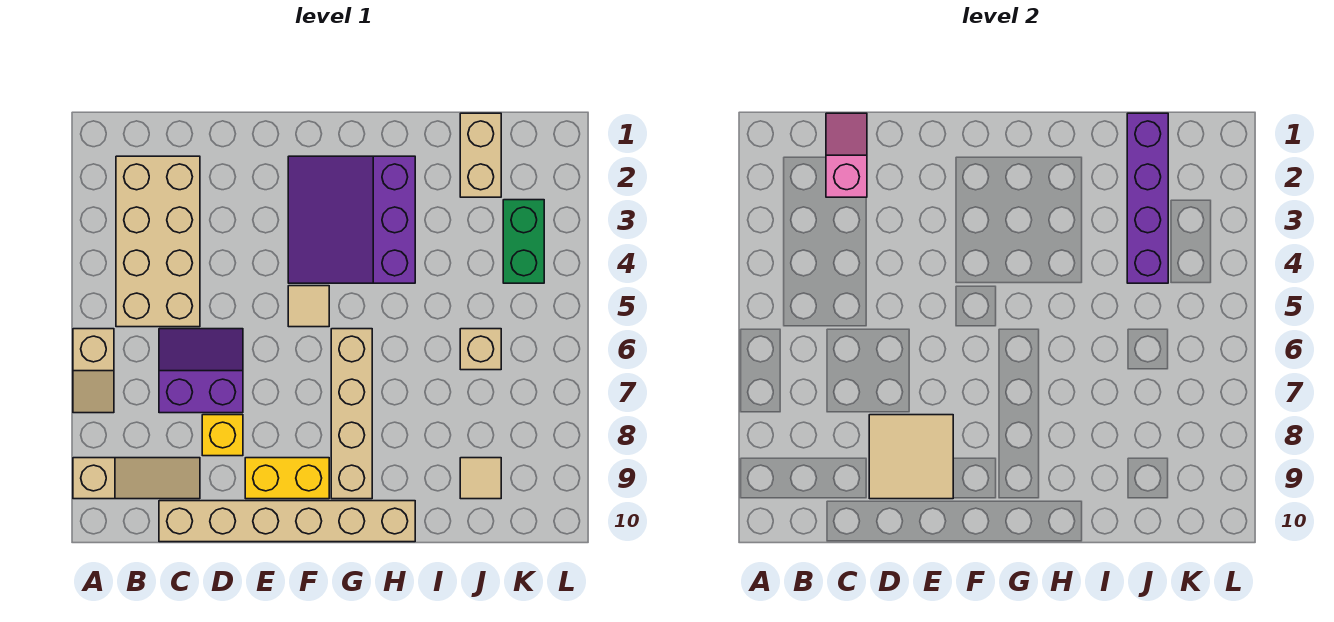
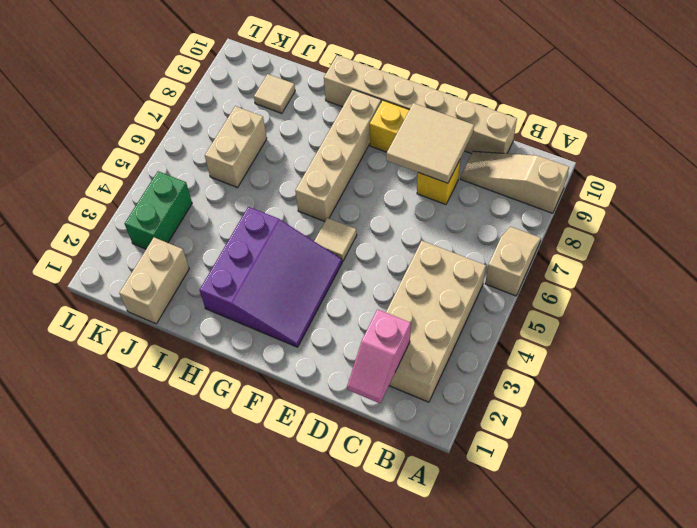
purple slope C6:D7 level 1 top 7 -> none
purple brick J1:J4 level 2 -> none
tan brick J6 level 1 -> tan brick J6:J7 level 1

